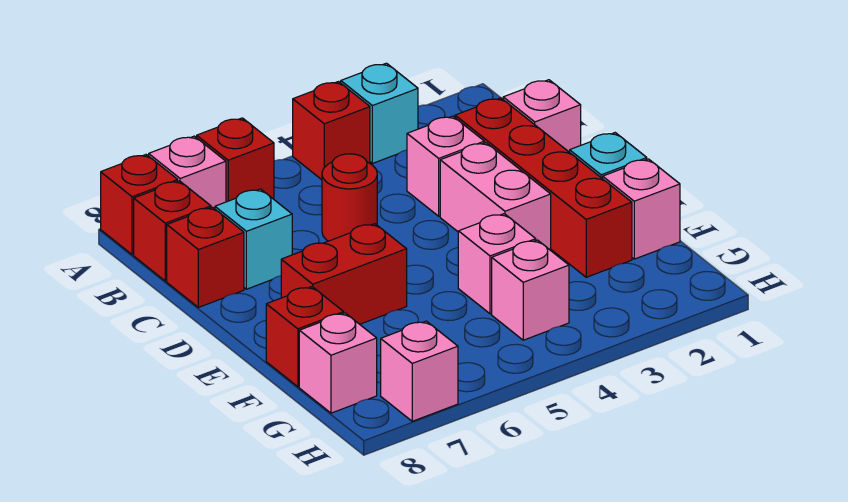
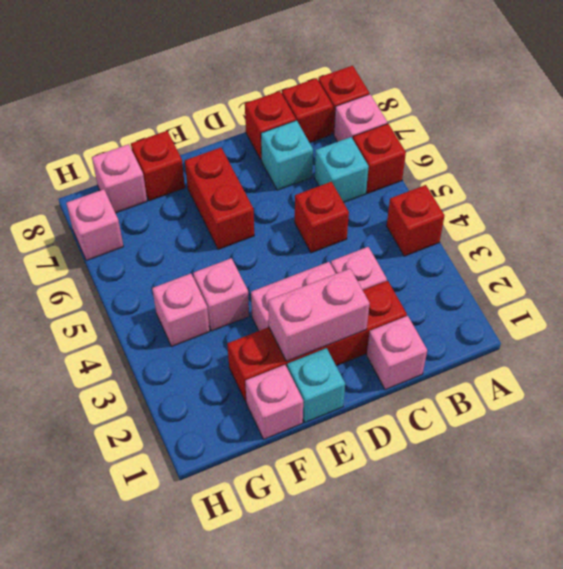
cyan brick A3 level 1 -> cyan brick B6 level 1
red round brick C5 level 1 -> red brick C5 level 1
none -> pink brick D2:E2 level 2

